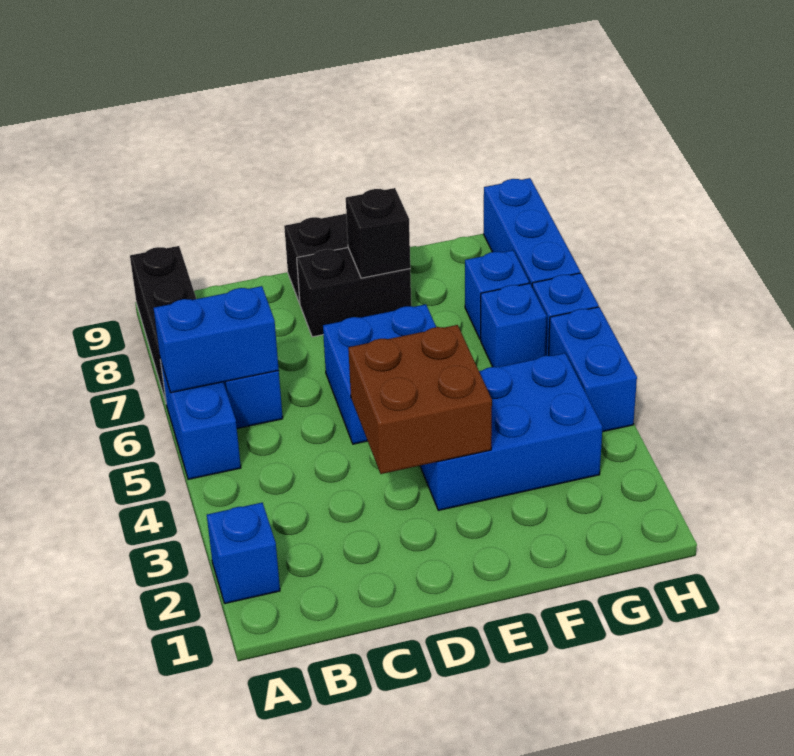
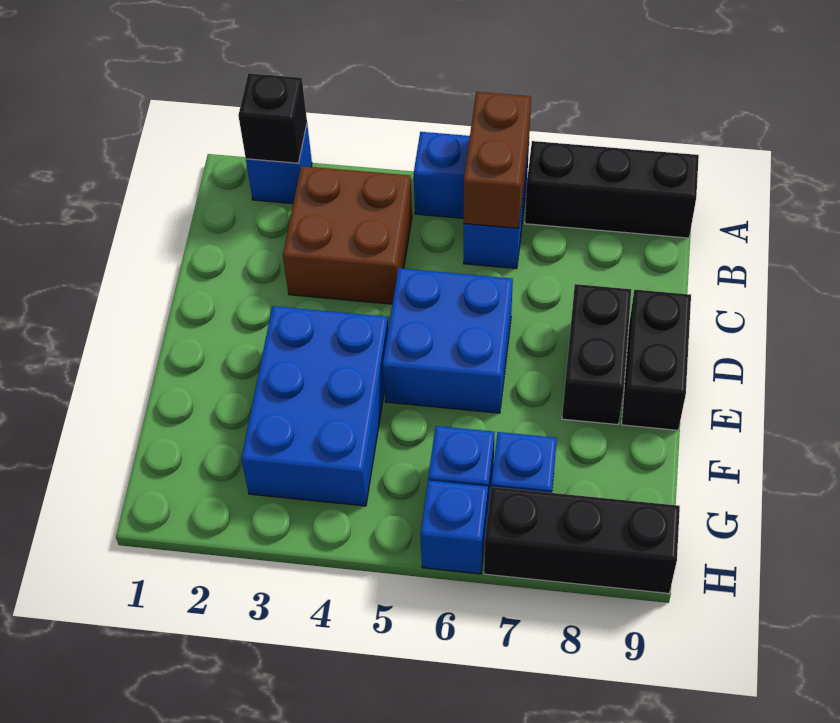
blue brick A6:B6 level 2 -> brown brick A6:B6 level 2
brown brick D3:E4 level 2 -> brown brick B3:C4 level 1
black brick E8 level 2 -> black brick A2 level 2
blue brick H4:H5 level 1 -> none
blue brick H7:H9 level 1 -> black brick H7:H9 level 1

